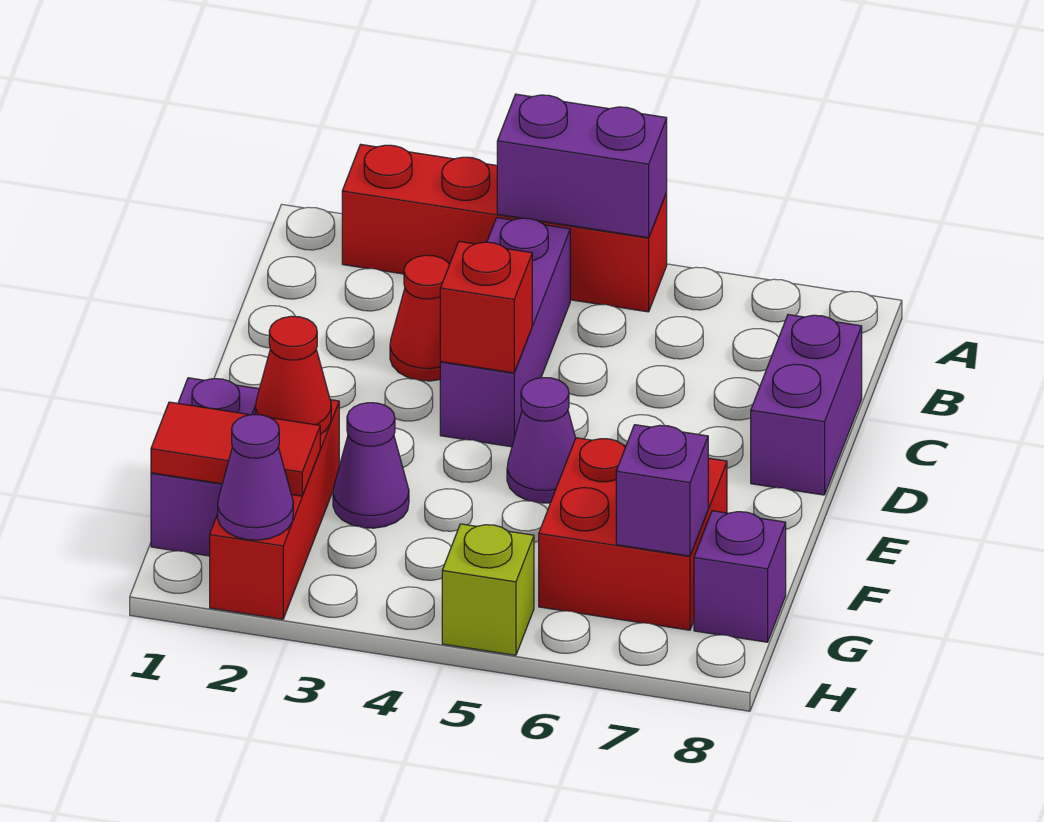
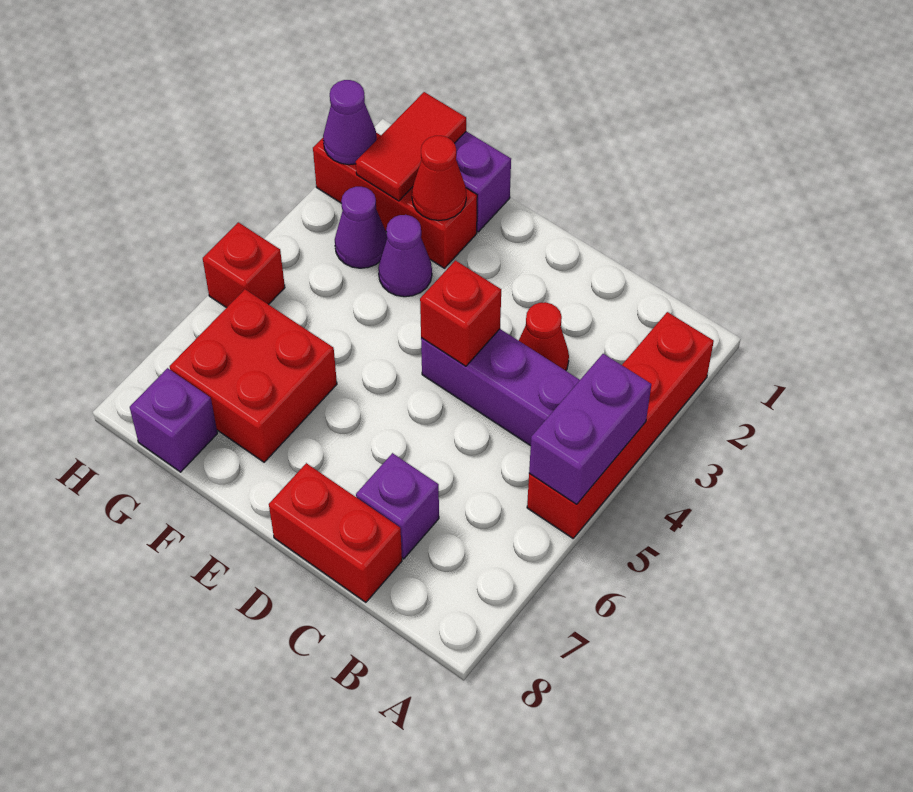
purple brick C8:D8 level 1 -> red brick C8:D8 level 1
purple cone E5 level 1 -> purple cone G3 level 1
purple brick G7 level 2 -> purple brick C7 level 1
lime brick H5 level 1 -> red brick H5 level 1

